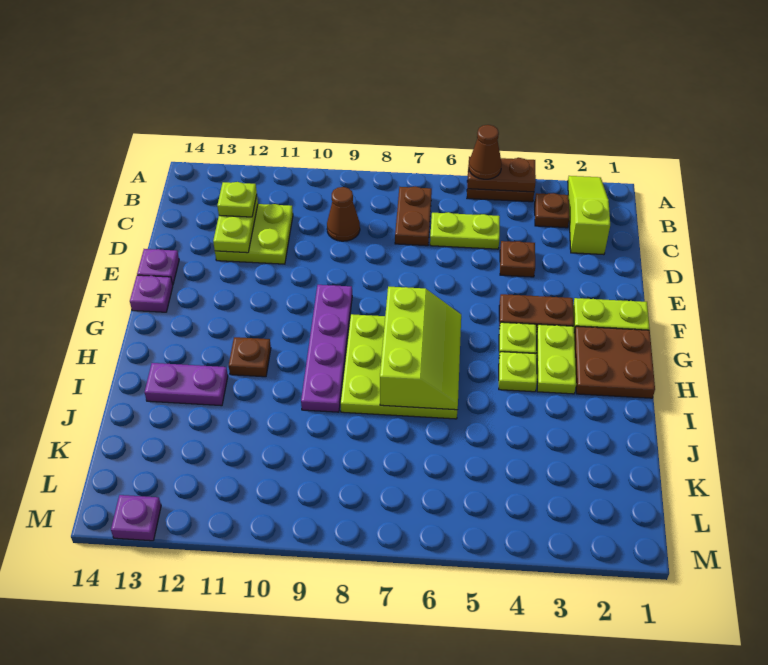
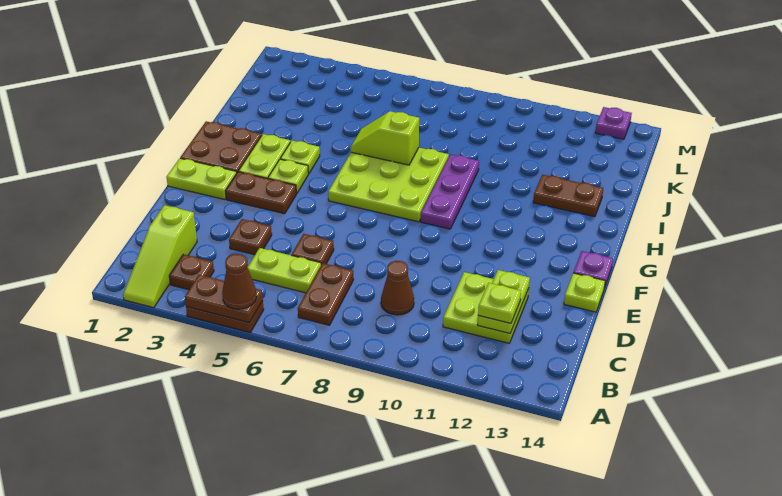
purple plate E14 level 1 -> lime plate E14 level 1
purple plate F9:I9 level 1 -> purple plate G9:I9 level 1
lime slope G6:I7 level 2 top 7 -> lime slope I6:I7 level 2 top 7
brown plate H11 level 1 -> brown plate D6 level 1
purple plate I12:I13 level 1 -> brown plate I12:I13 level 1

